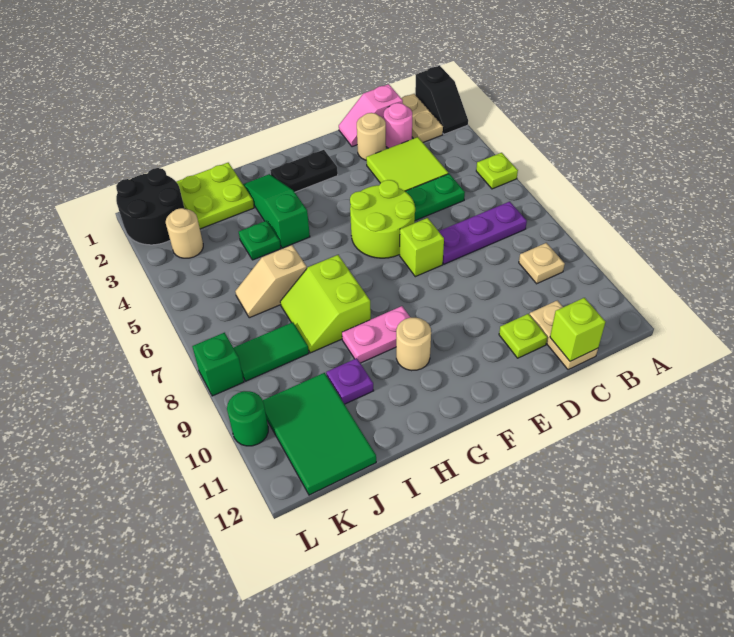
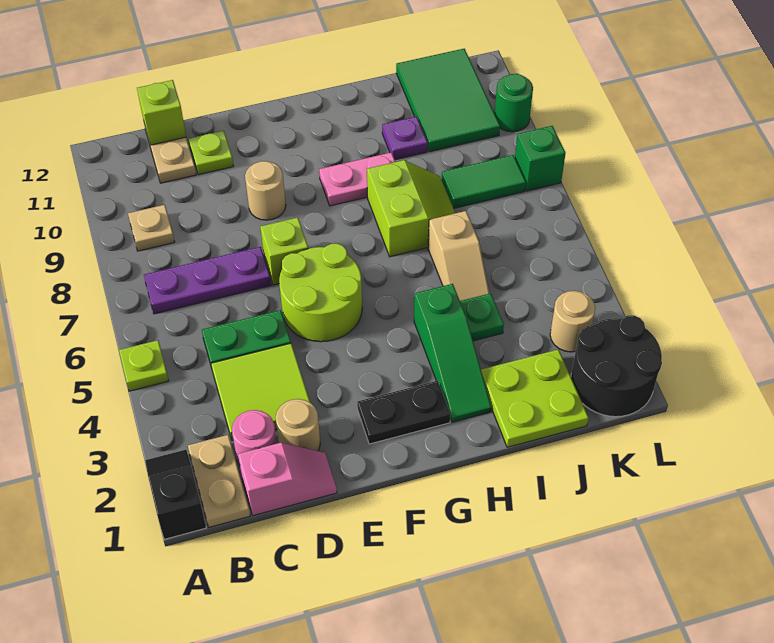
tan round brick G10 level 1 -> tan round brick E9 level 1
tan slope I6:J6 level 1 top I -> tan slope I5:I6 level 1 top 6

